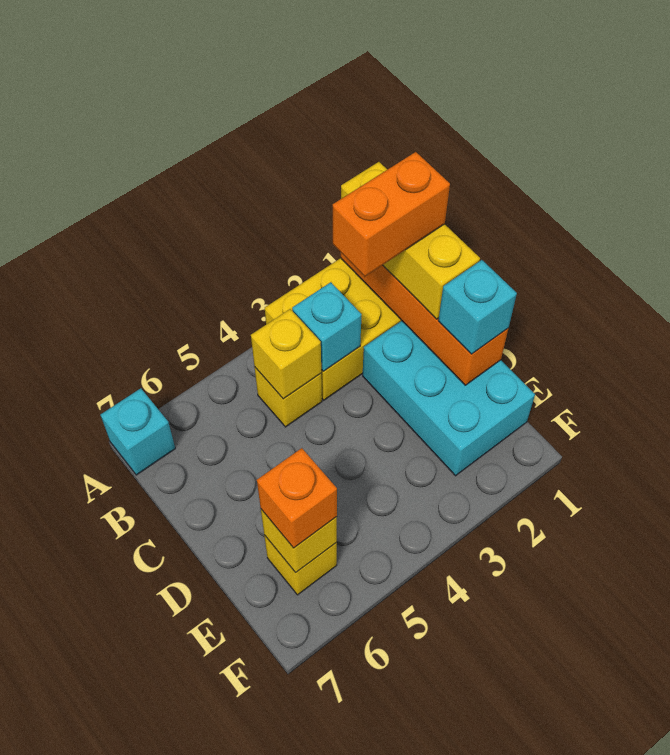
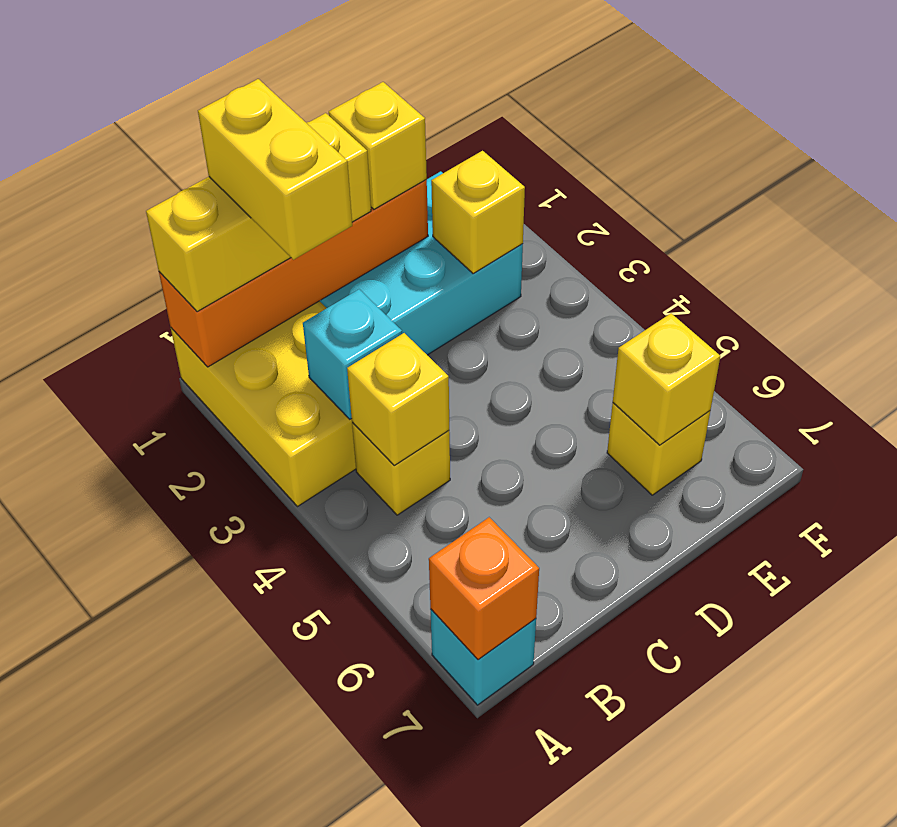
orange brick B1:B2 level 4 -> yellow brick B1:B2 level 4
cyan brick D1 level 3 -> yellow brick D1 level 3
none -> yellow brick E2 level 2
orange brick E6 level 3 -> orange brick A7 level 2

